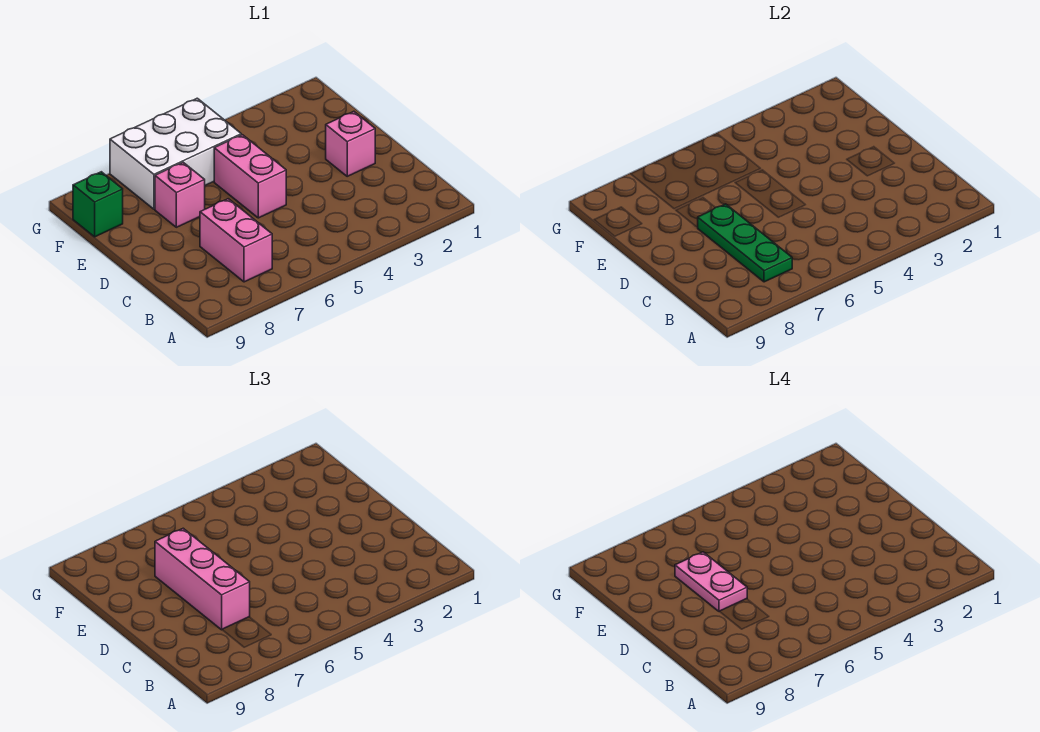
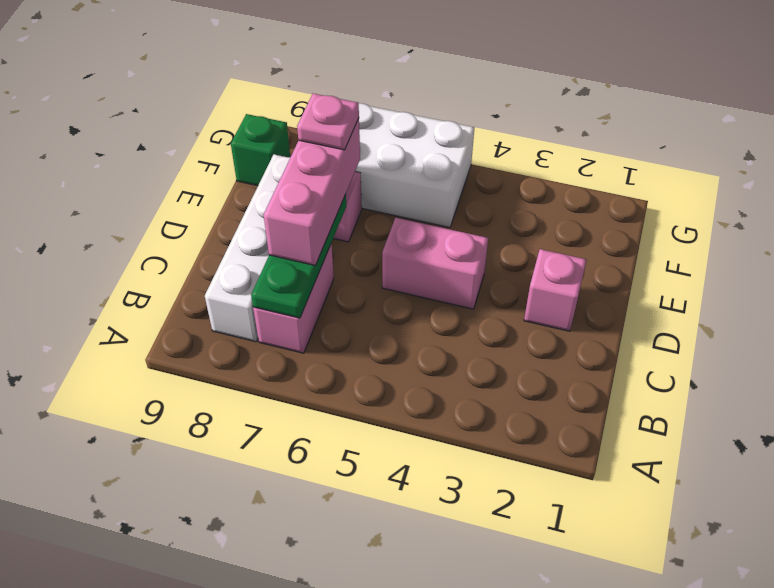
none -> white brick B8:E8 level 1
pink brick D5:E5 level 1 -> pink brick D4:D5 level 1
pink plate D7:E7 level 4 -> pink plate E7 level 4

